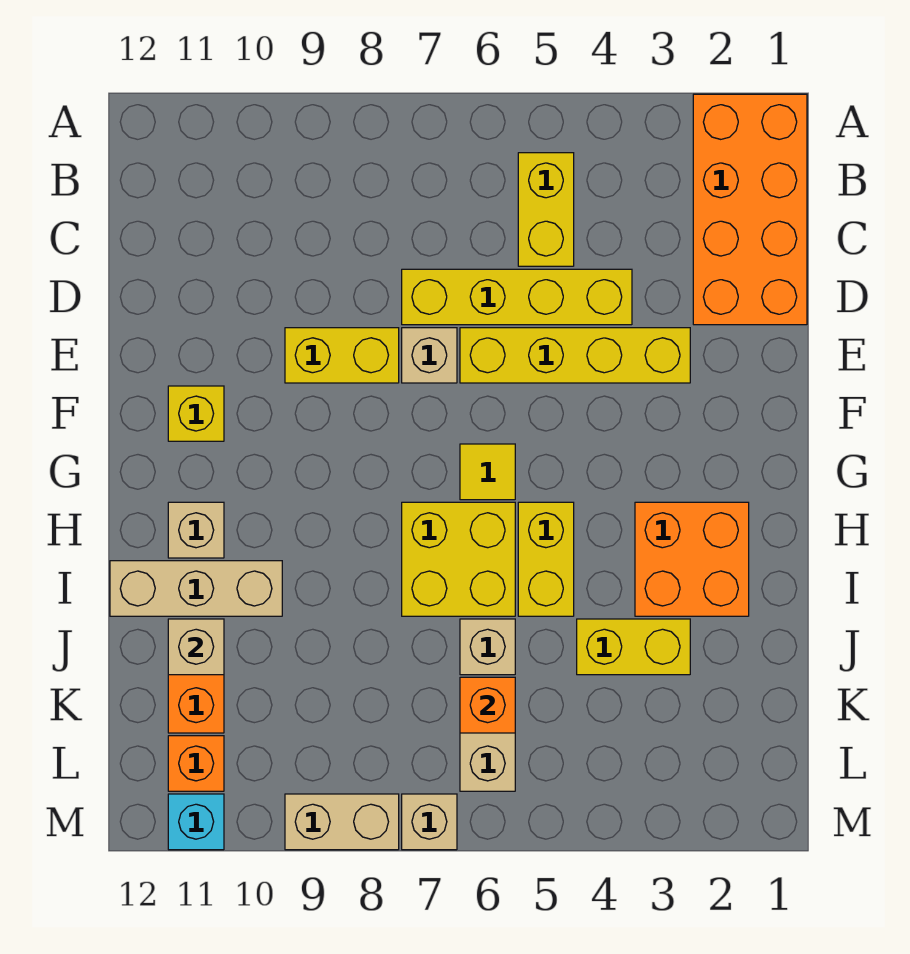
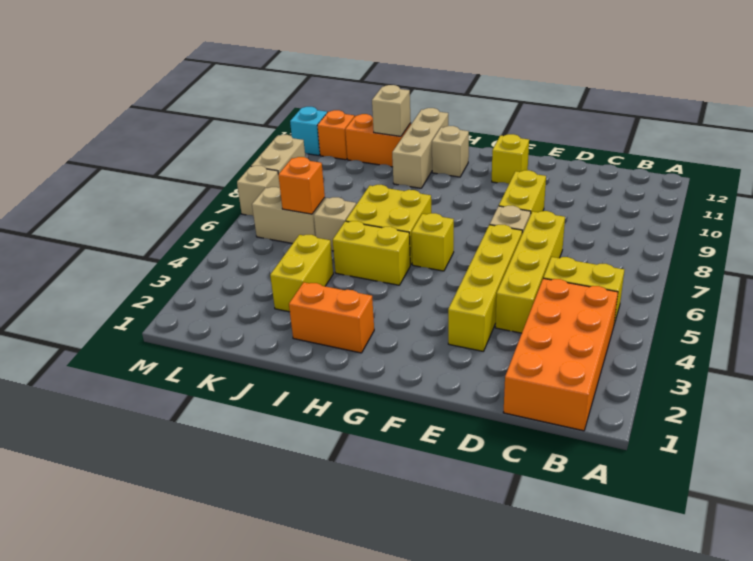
orange brick A1:D2 level 1 -> orange brick B1:C4 level 1
yellow tile G6 level 1 -> yellow brick G6 level 1
orange brick H2:I3 level 1 -> orange brick H2:I2 level 1

